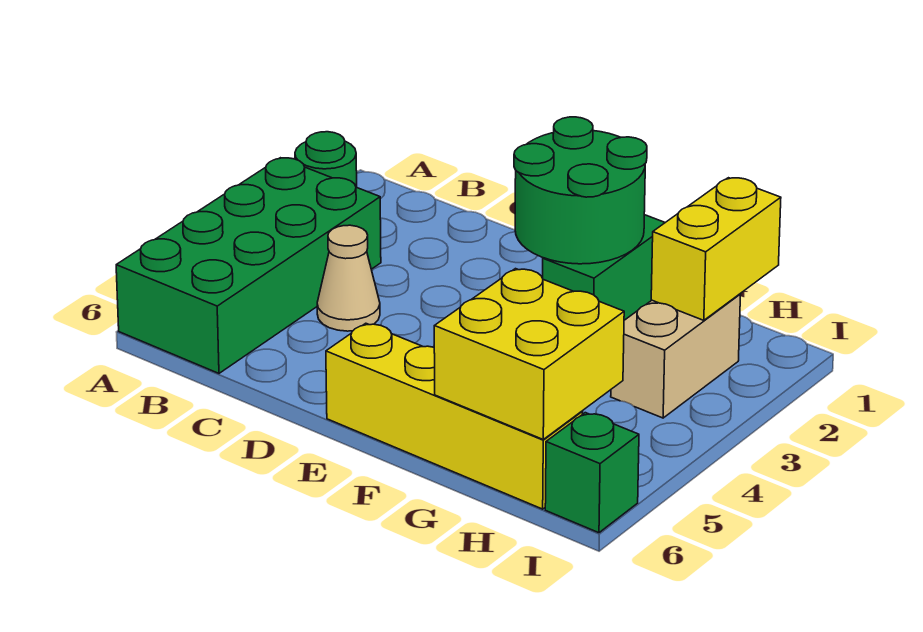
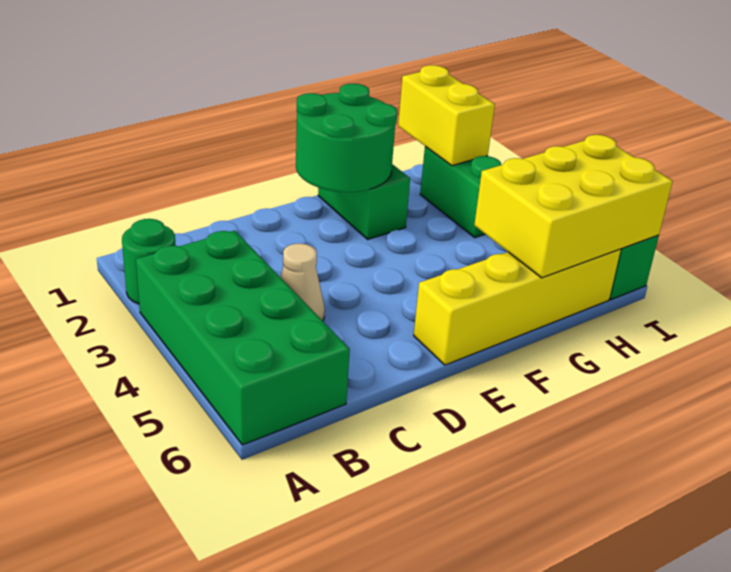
yellow brick G5:H6 level 2 -> yellow brick G5:I6 level 2
tan brick H2:H3 level 1 -> green brick H2:H3 level 1

